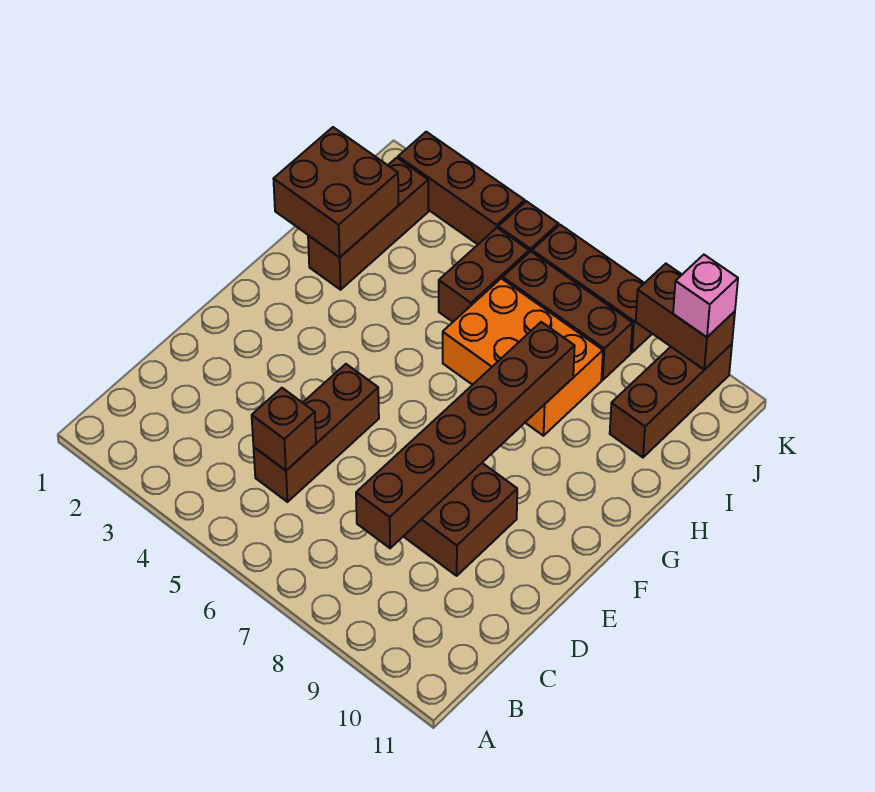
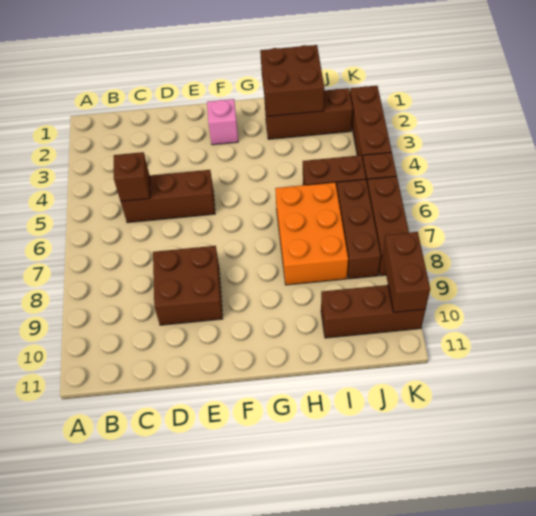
brown brick C8:H8 level 2 -> none
pink brick K10 level 3 -> pink brick F2 level 1

